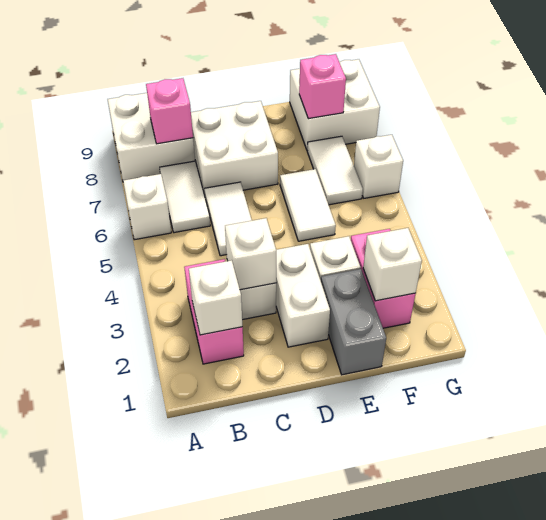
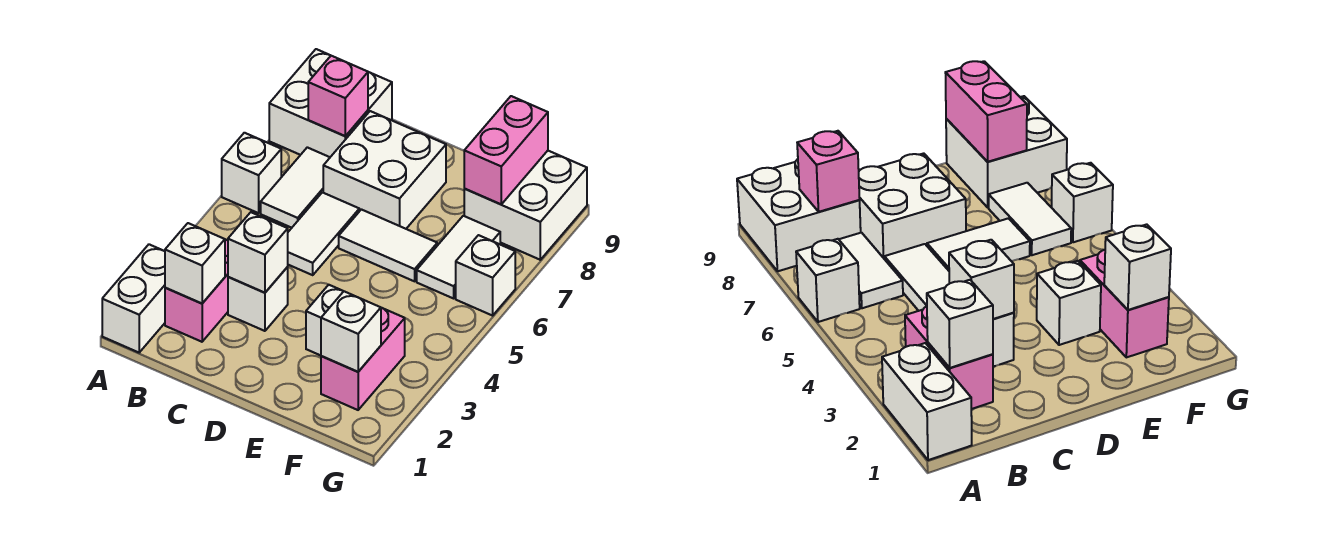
white brick D2:D3 level 1 -> white brick A1:A2 level 1
grey brick E1:E2 level 1 -> none
white tile E5:E6 level 1 -> white tile D6:E6 level 1
pink brick F8 level 2 -> pink brick F8:F9 level 2

